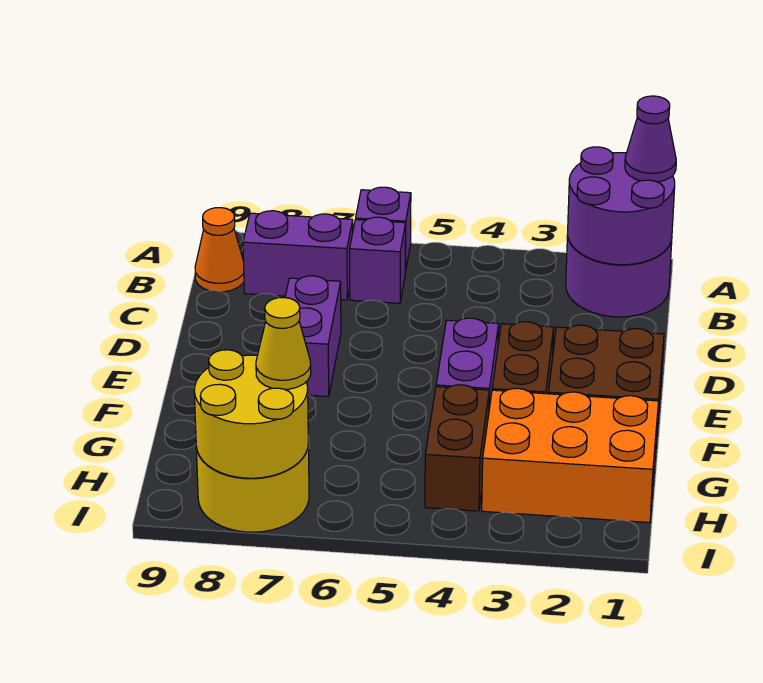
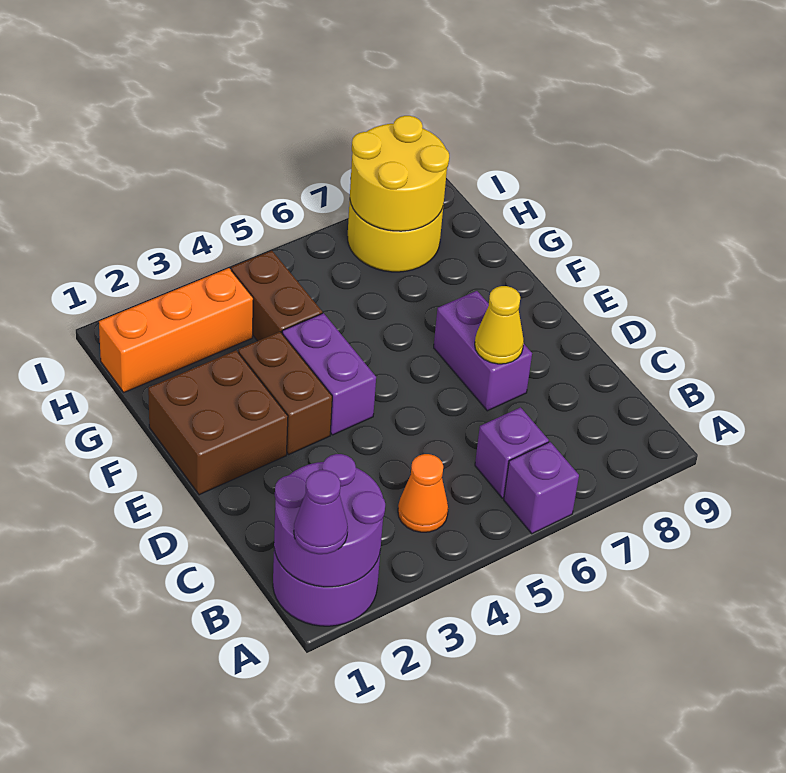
purple brick B7:B8 level 1 -> none
orange cone B9 level 1 -> orange cone B4 level 1
orange brick G1:H3 level 1 -> orange brick H1:H3 level 1
yellow cone H7 level 3 -> yellow cone D7 level 2

